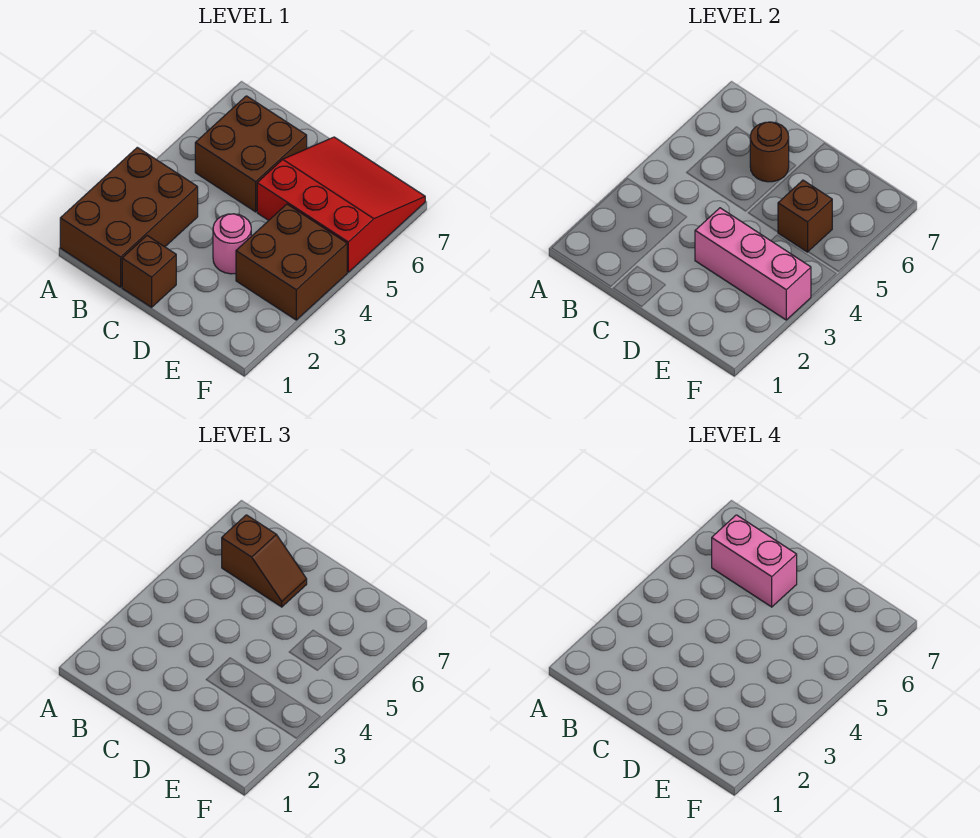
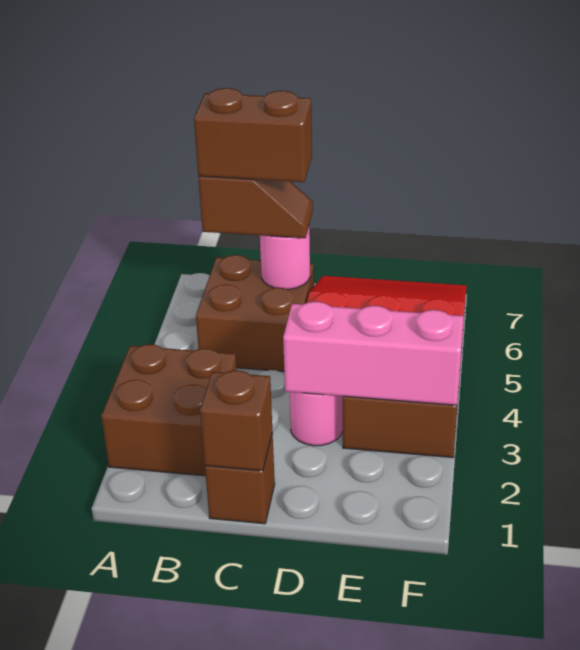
brown brick A1:B3 level 1 -> brown brick A2:B3 level 1
pink brick B6:C6 level 4 -> brown brick B6:C6 level 4
brown round brick C6 level 2 -> pink round brick C6 level 2
brown brick E5 level 2 -> brown brick C1 level 2

